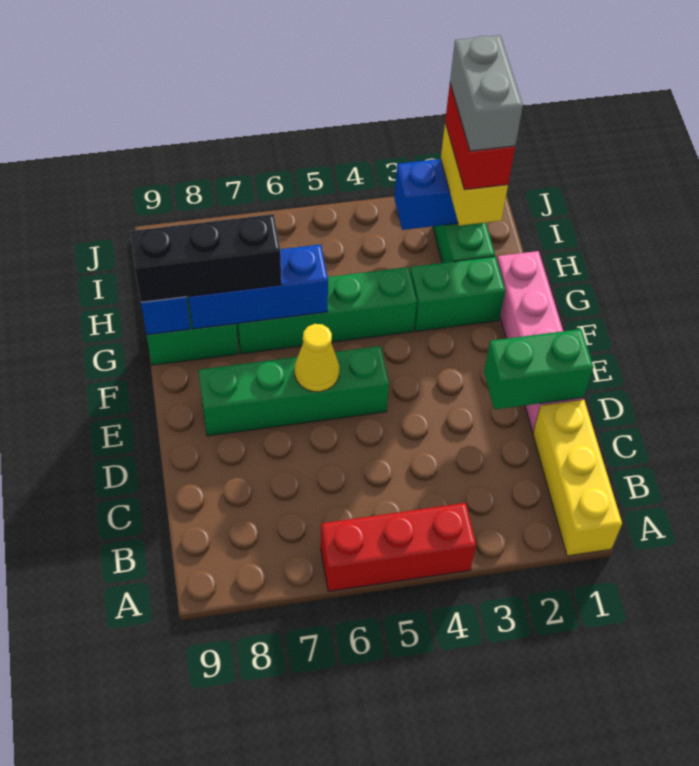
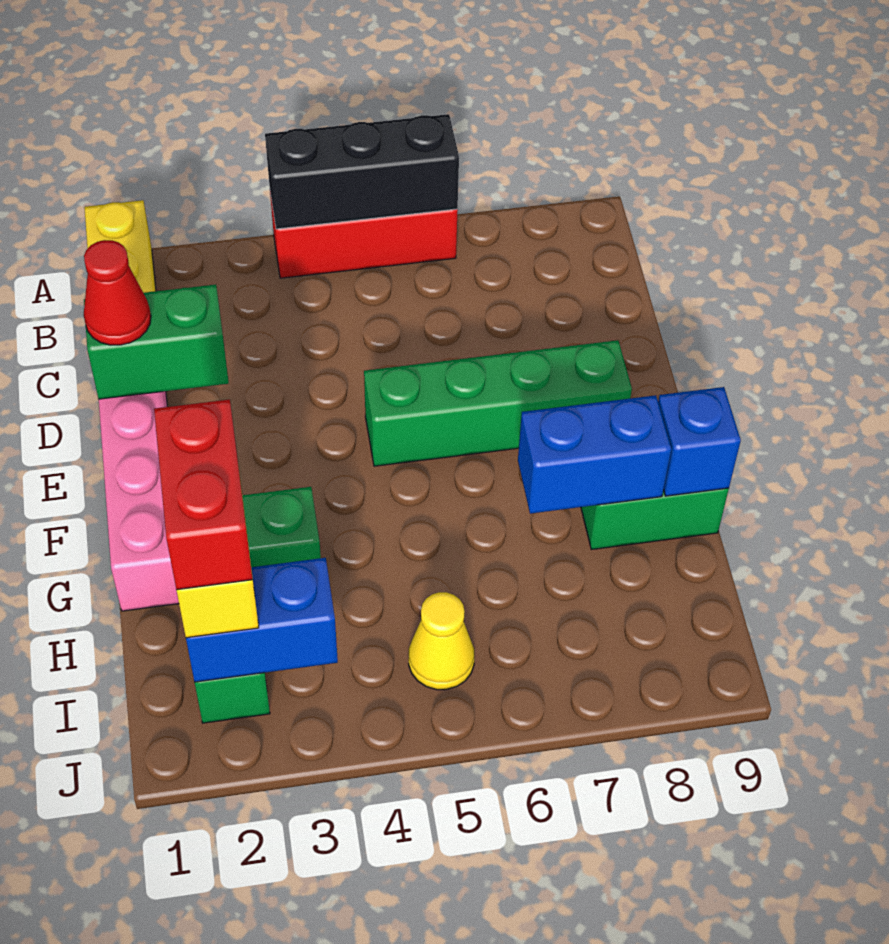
none -> red cone D1 level 3
yellow cone E6 level 2 -> yellow cone I5 level 1
green brick G4:G7 level 1 -> none
blue brick G6:G8 level 2 -> blue brick G7:G8 level 2
black brick G7:G9 level 3 -> black brick A4:A6 level 2
grey brick H2:I2 level 5 -> none

